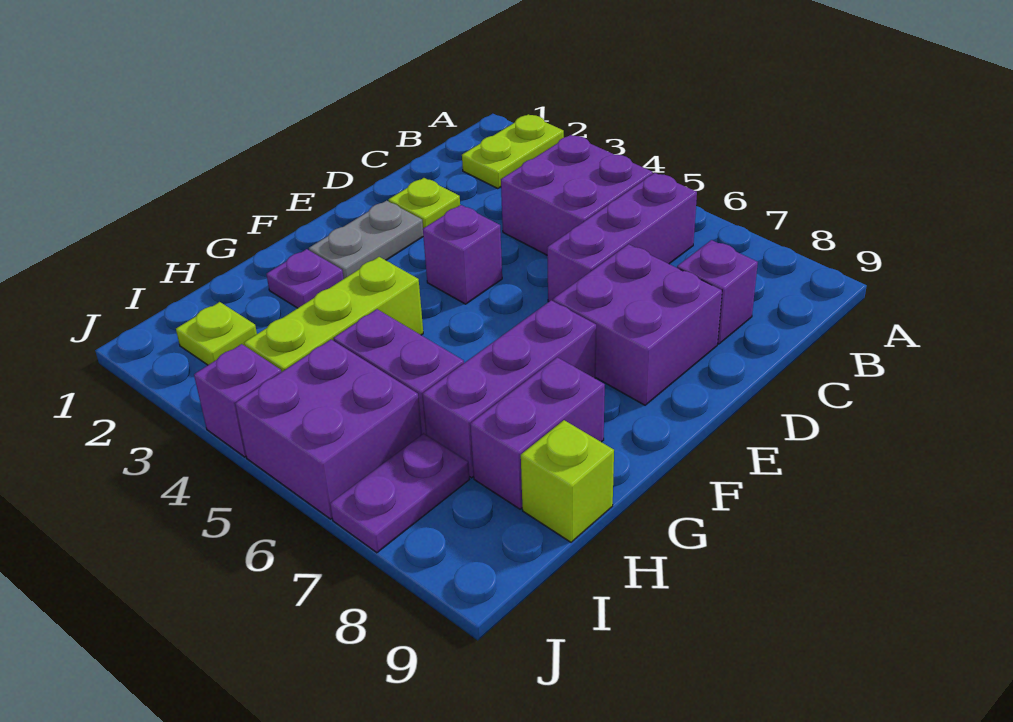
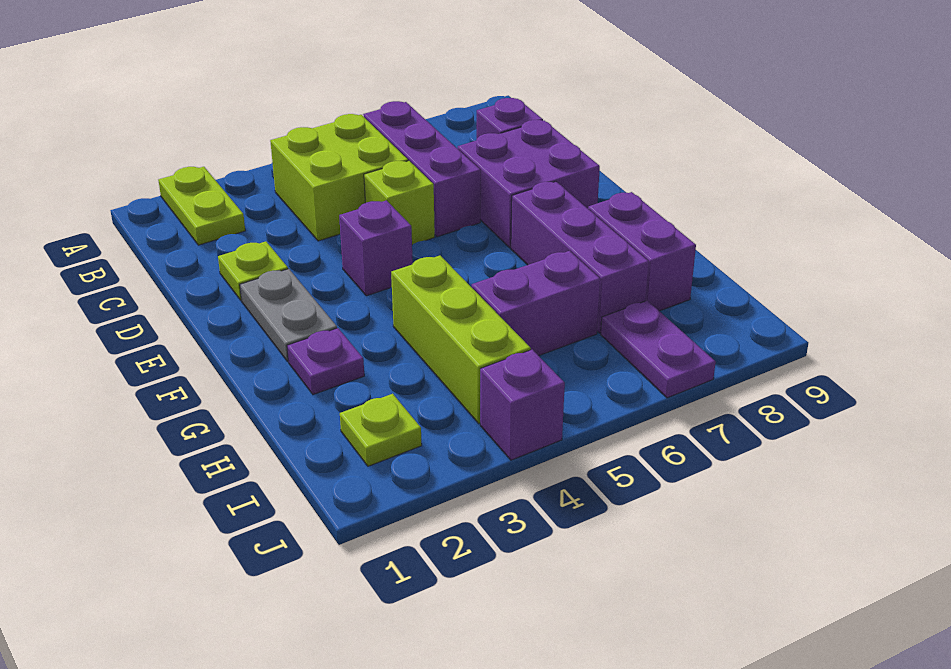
purple brick B4:C5 level 1 -> lime brick B4:C5 level 1
lime brick H9 level 1 -> lime brick D5 level 1
purple brick I5:J6 level 1 -> none

